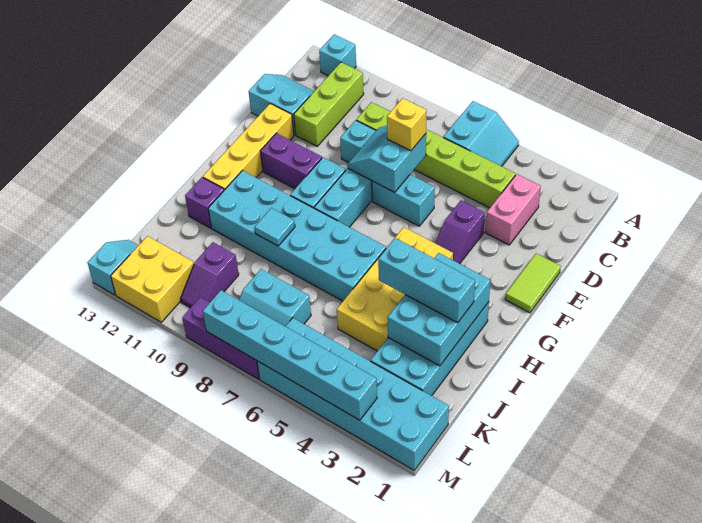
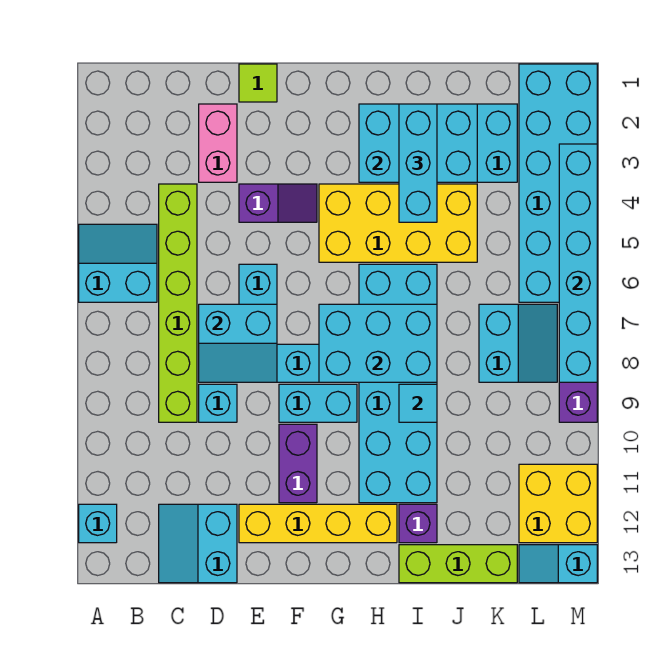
lime brick B11:D11 level 1 -> lime brick I13:K13 level 1
pink brick C3:D3 level 1 -> pink brick D2:D3 level 1
yellow brick D7 level 3 -> none
lime tile E1:F1 level 1 -> lime tile E1 level 1
none -> cyan brick G7:I8 level 2
purple slope K10:L10 level 1 top K -> none

